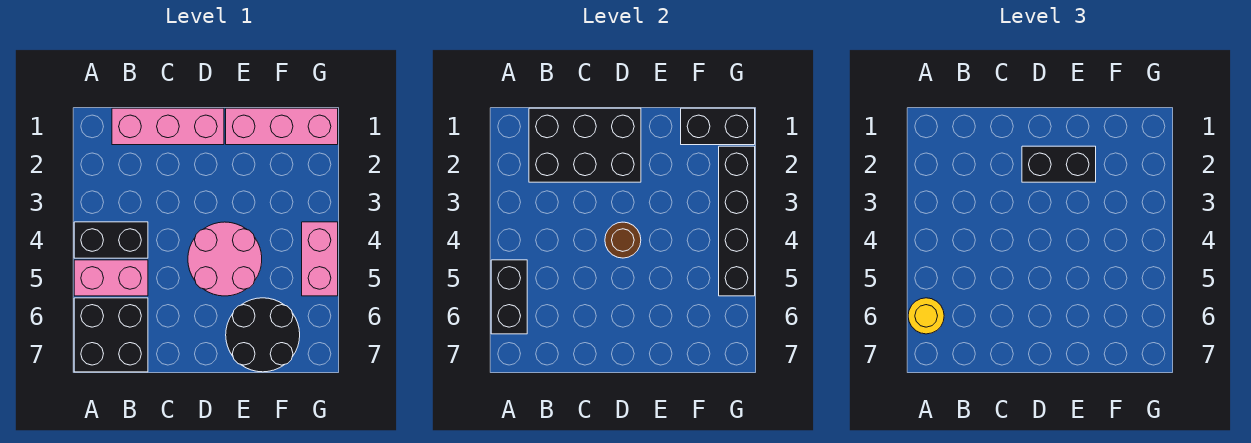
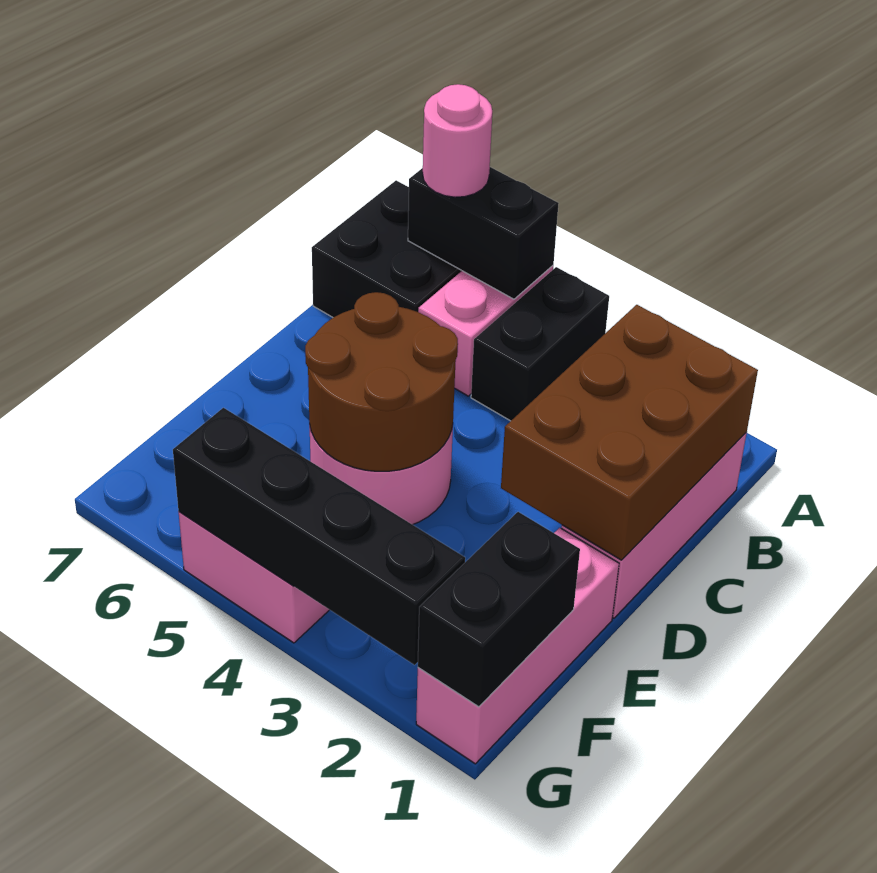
yellow round brick A6 level 3 -> pink round brick A6 level 3
black brick B1:D2 level 2 -> brown brick B1:D2 level 2
black brick D2:E2 level 3 -> none
brown round brick D4 level 2 -> brown round brick D4:E5 level 2
black round brick E6:F7 level 1 -> none

